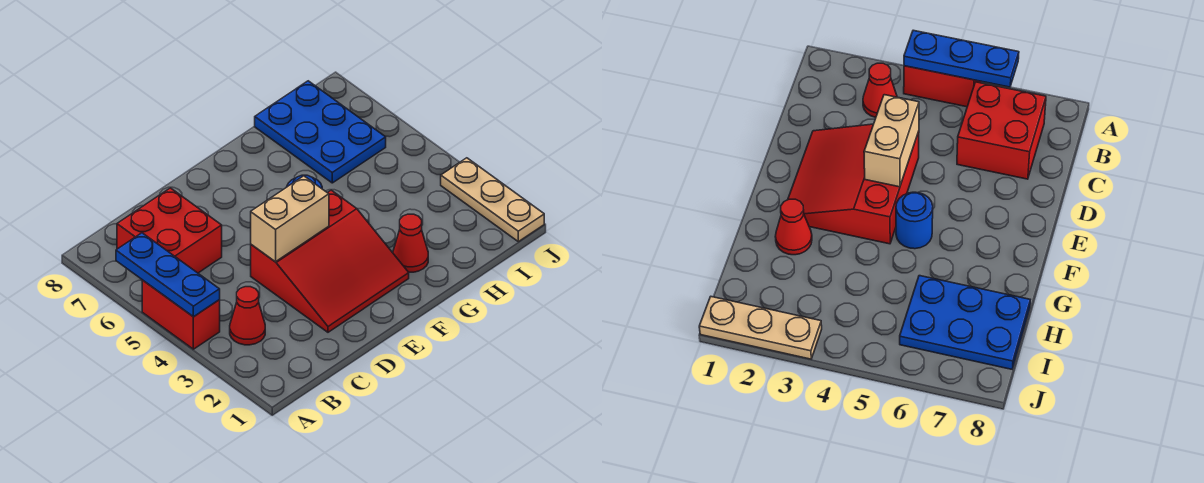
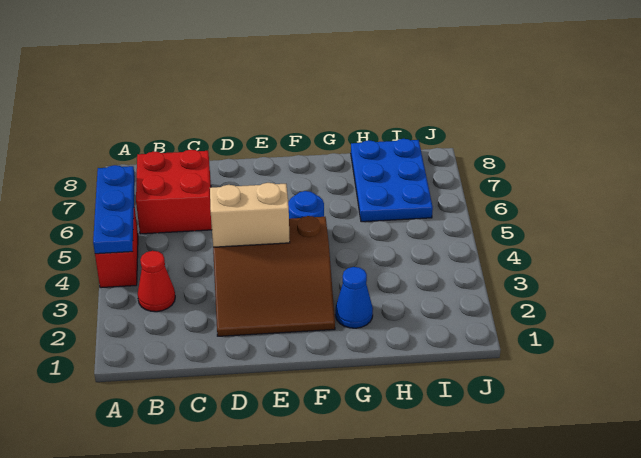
red slope D2:F4 level 1 top 4 -> brown slope D2:F4 level 1 top 4
red cone G2 level 1 -> blue cone G2 level 1
tan plate J1:J3 level 1 -> none

